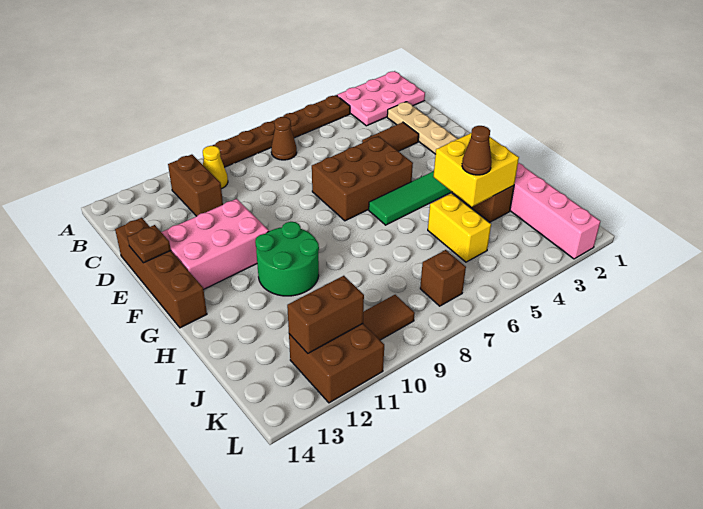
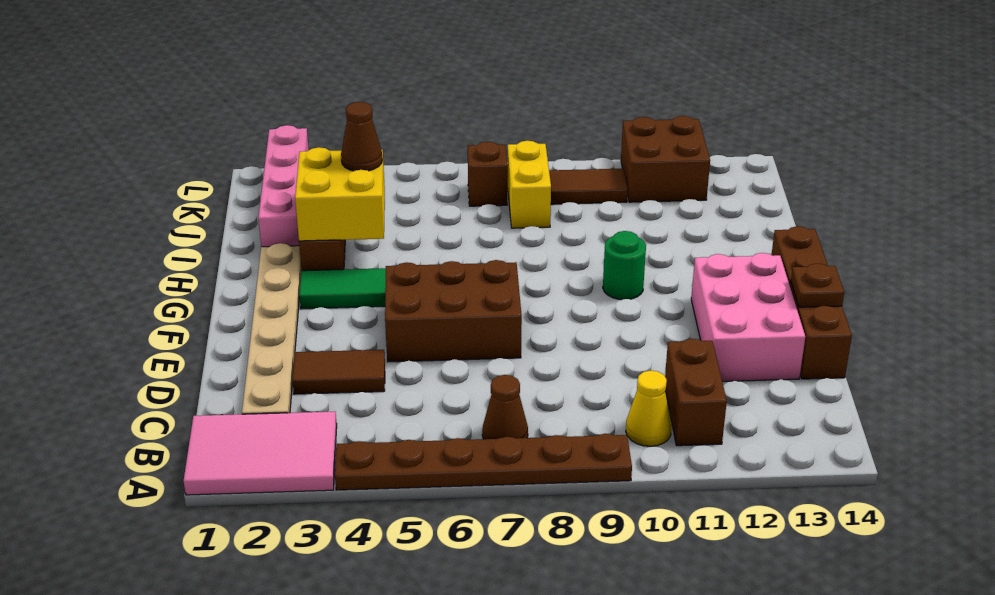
pink plate A1:B3 level 1 -> pink tile A1:B3 level 1
pink brick E11:F13 level 1 -> pink brick D12:F13 level 1
green round brick G10:H11 level 1 -> green round brick G10 level 1
yellow brick I5:J5 level 1 -> yellow brick J8:K8 level 1
brown brick K11:K12 level 2 -> none

